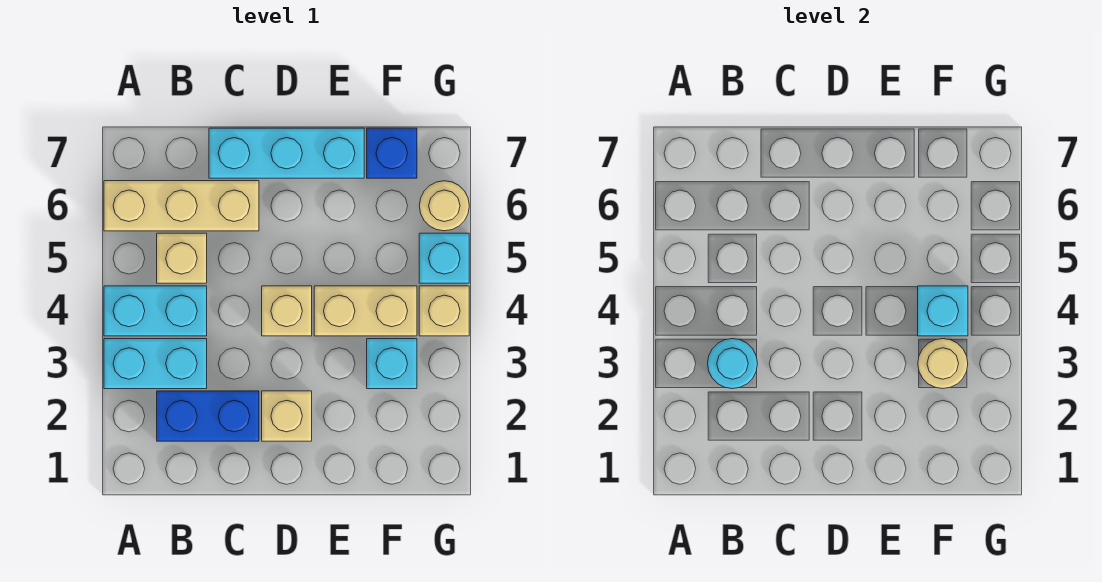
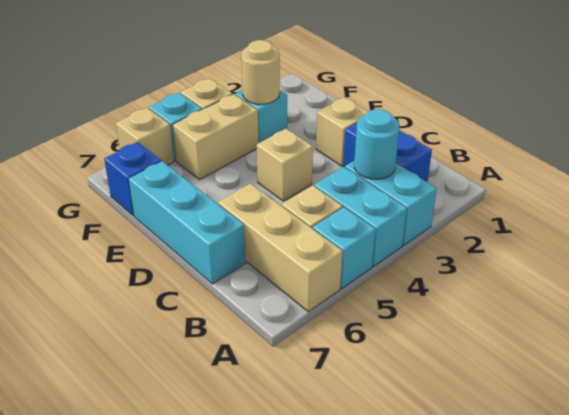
tan brick E4:F4 level 1 -> tan brick F4:F5 level 1
cyan brick F4 level 2 -> cyan brick A5 level 1
tan round brick G6 level 1 -> tan brick G6 level 1

